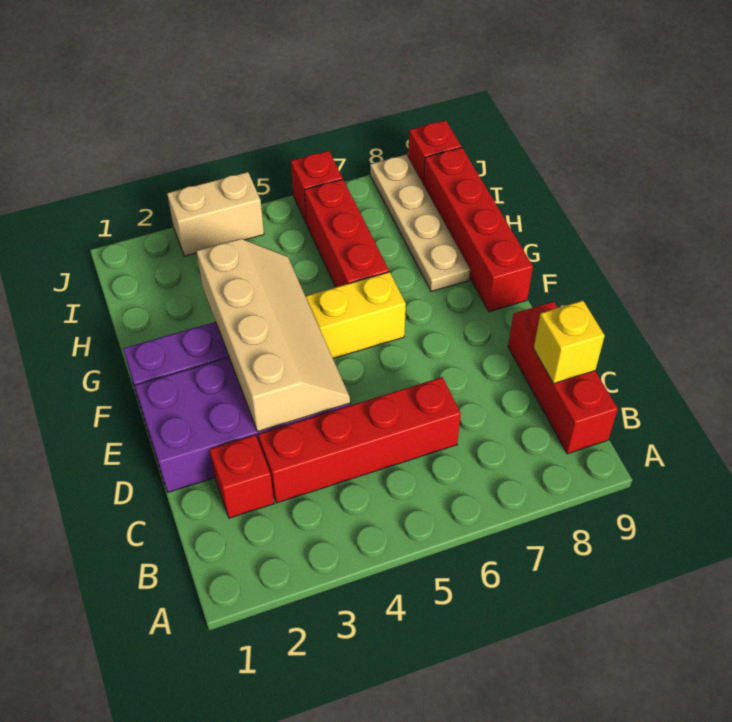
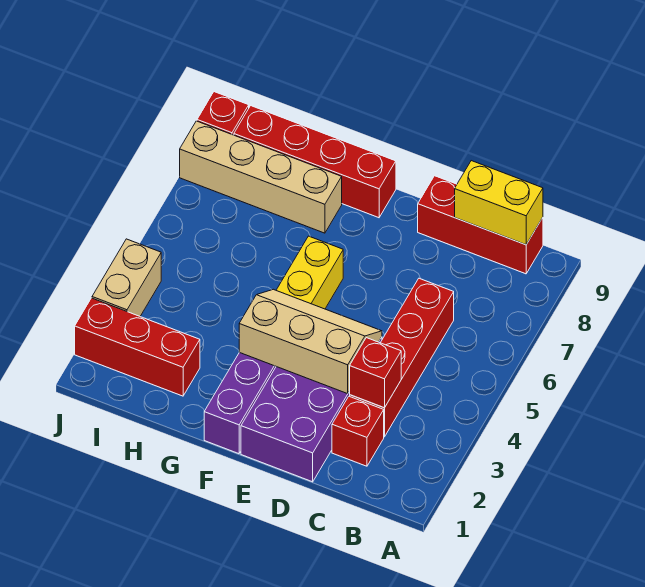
yellow brick C9 level 2 -> yellow brick B9:C9 level 2
tan slope D3:G4 level 2 top 3 -> tan slope D3:F4 level 2 top 3
red brick G6:I6 level 1 -> red brick H2:J2 level 1
tan plate G8:J8 level 1 -> tan brick G8:J8 level 1
red brick J6 level 1 -> red brick C3 level 2

